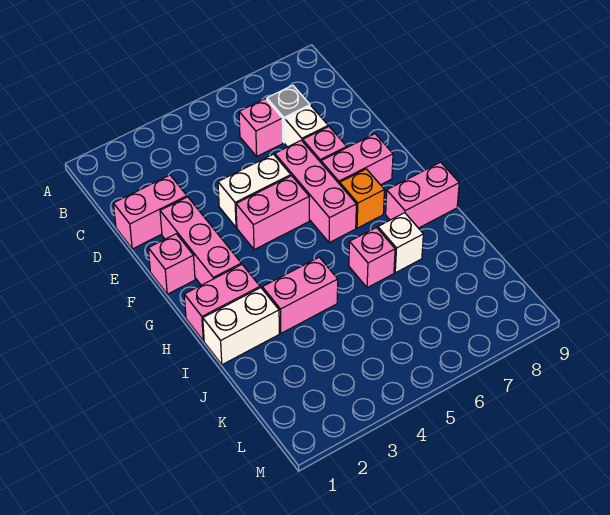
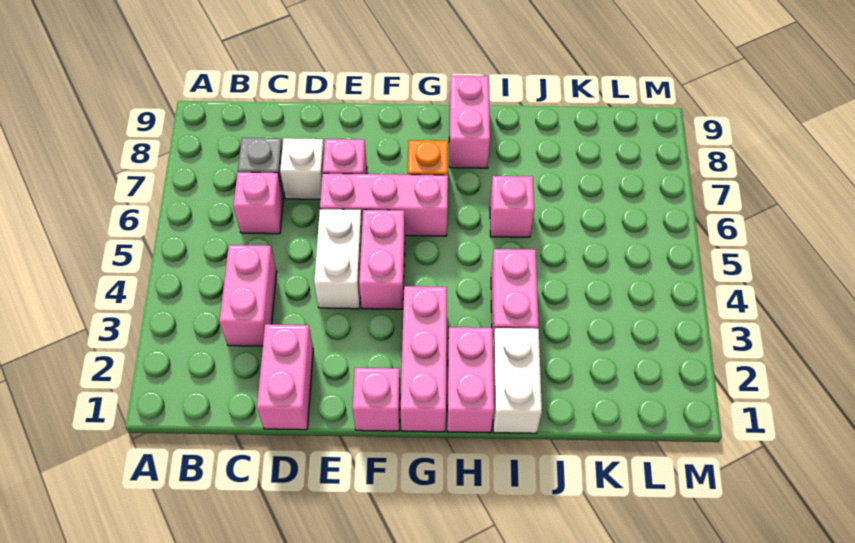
pink brick E2:G2 level 1 -> pink brick G1:G3 level 1
pink brick F7:F8 level 1 -> pink brick C3:C4 level 1
white brick I7 level 1 -> none

